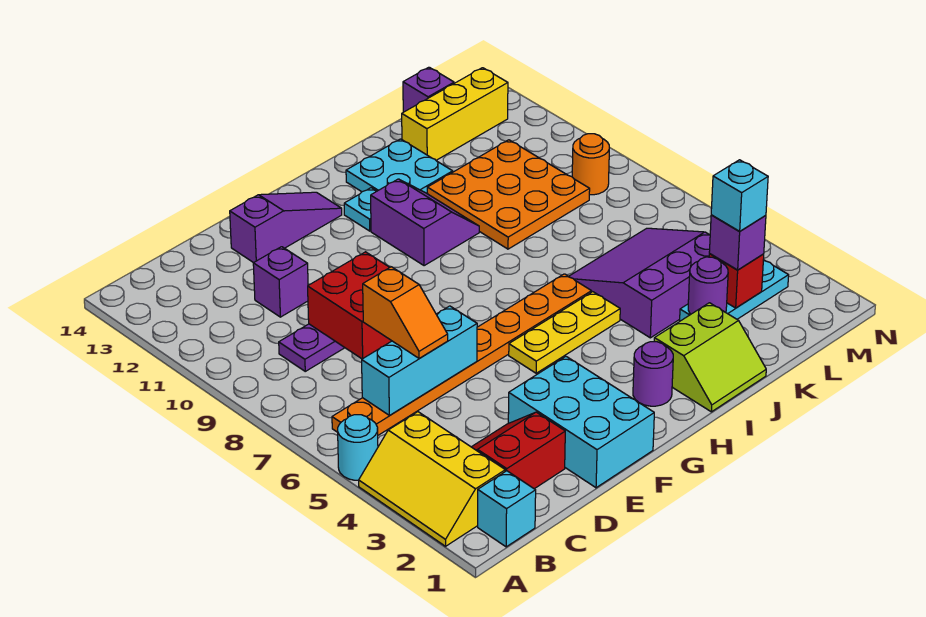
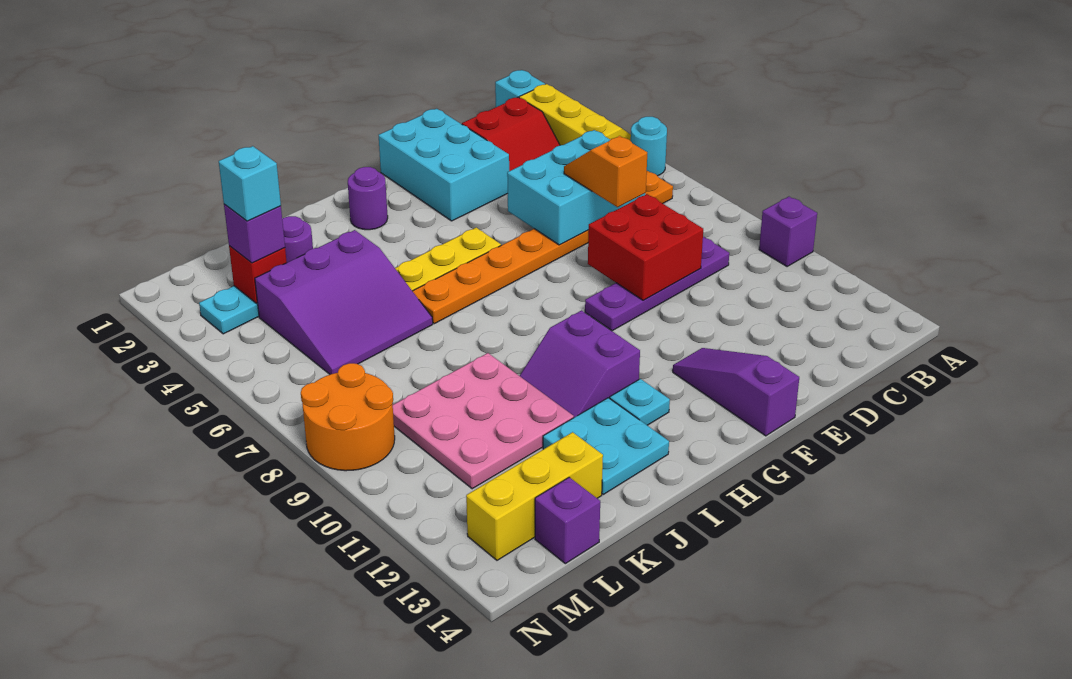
cyan brick C6:E6 level 2 -> cyan brick C5:E6 level 2
purple brick D11 level 1 -> purple brick A10 level 1
purple slope E13:G13 level 1 top E -> purple slope F12:F14 level 1 top 14
lime slope I1:J2 level 1 top 2 -> none
orange plate J9:L11 level 1 -> pink plate J9:L11 level 1
orange round brick M9 level 1 -> orange round brick M8:N9 level 1

